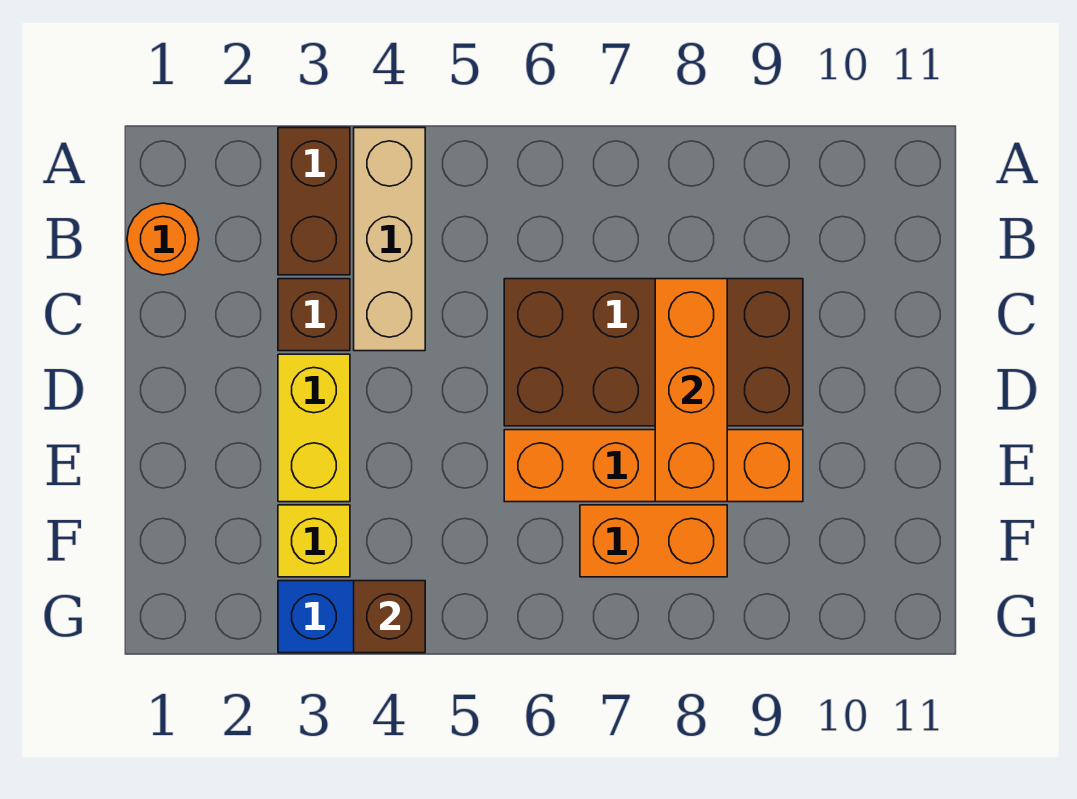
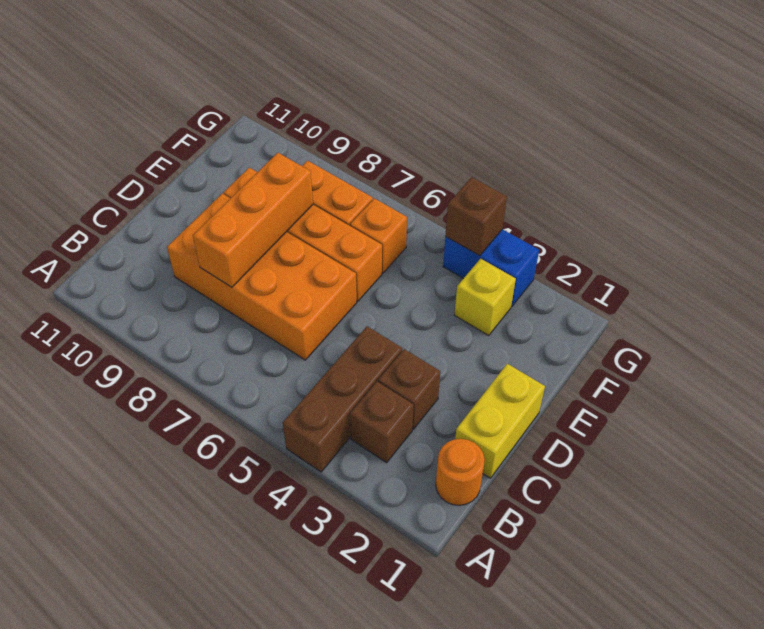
brown brick A3:B3 level 1 -> brown brick B3 level 1
tan brick A4:C4 level 1 -> brown brick A4:C4 level 1
brown brick C6:D9 level 1 -> orange brick C6:D9 level 1
yellow brick D3:E3 level 1 -> yellow brick C1:D1 level 1
none -> orange brick F6 level 1

